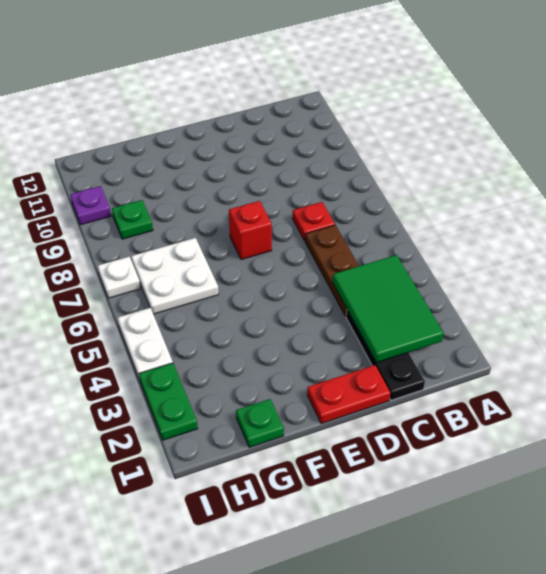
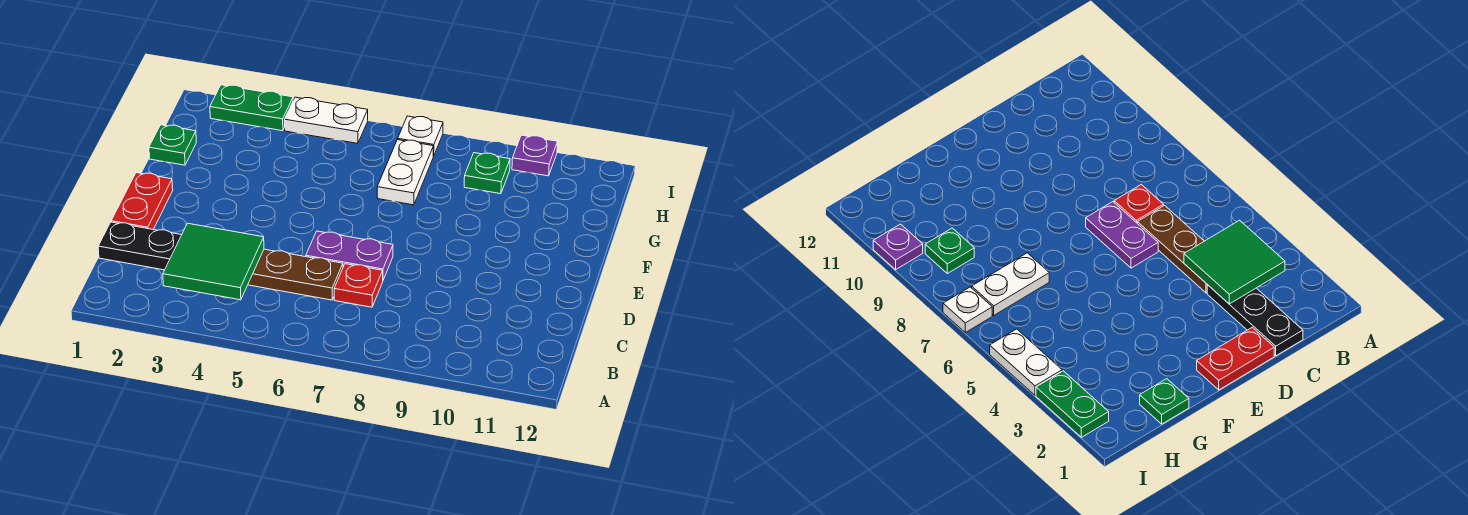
green tile B2:C4 level 2 -> green tile B3:C4 level 2
none -> purple plate D6:D7 level 1
red brick E7 level 1 -> none
white plate G6:H7 level 1 -> white plate G7:H7 level 1

